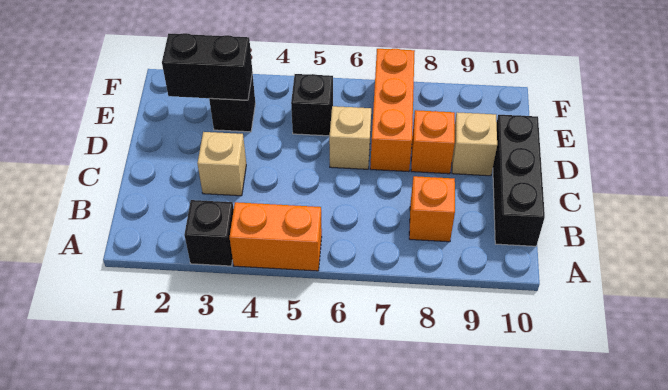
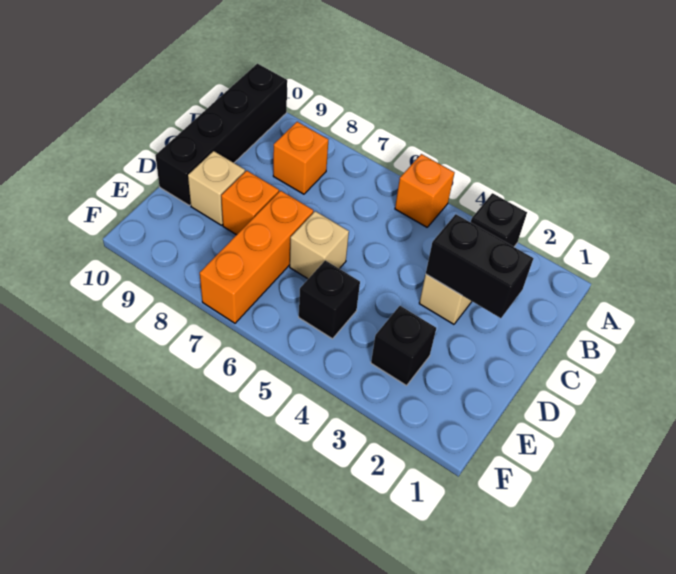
orange brick A4:A5 level 1 -> orange brick A5 level 1
black brick B10:D10 level 1 -> black brick A10:D10 level 1
black brick E2:E3 level 2 -> black brick C2:C3 level 2

